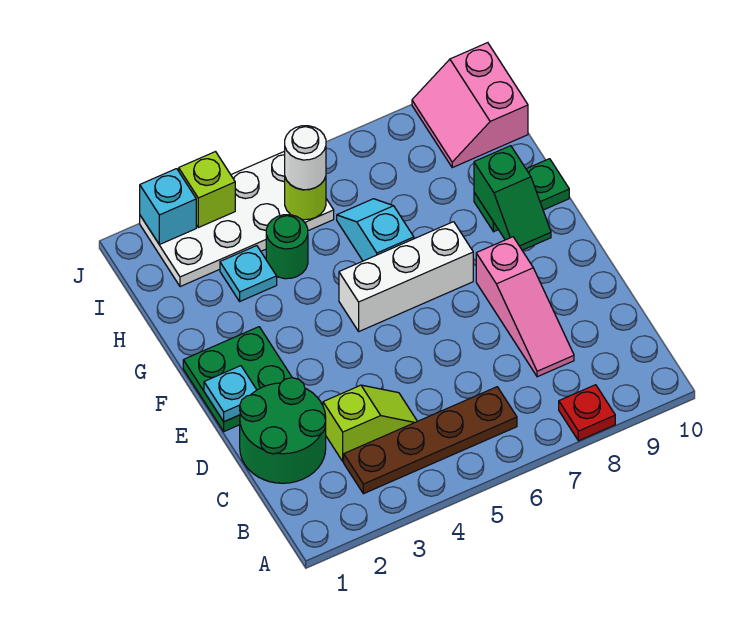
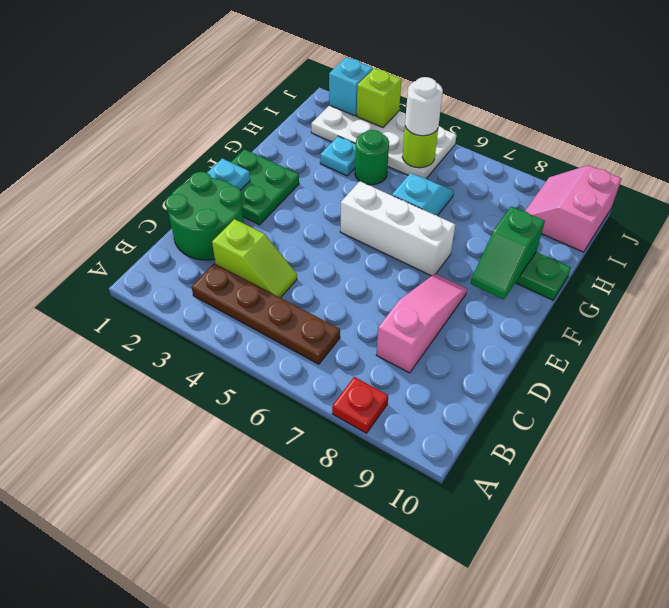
pink slope C8:E8 level 1 top E -> pink slope C8:E8 level 1 top C

